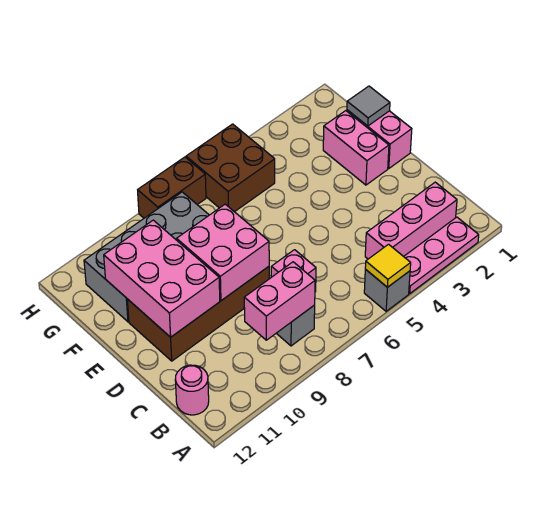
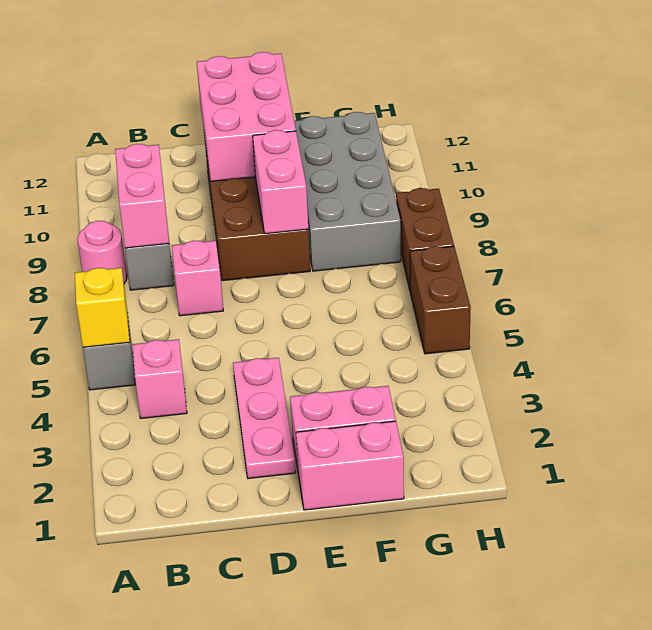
pink plate A2:A4 level 1 -> pink plate D2:D4 level 1
yellow tile A5 level 2 -> yellow brick A5 level 2
pink brick B2:B4 level 1 -> pink brick B4 level 1
pink round brick B12 level 1 -> pink round brick A8 level 1
pink brick D8:E9 level 2 -> pink brick E8:E9 level 2
pink brick D10:F11 level 2 -> pink brick D10:E12 level 2
grey tile F1 level 2 -> none
brown brick G5:H6 level 1 -> brown brick H5:H6 level 1

